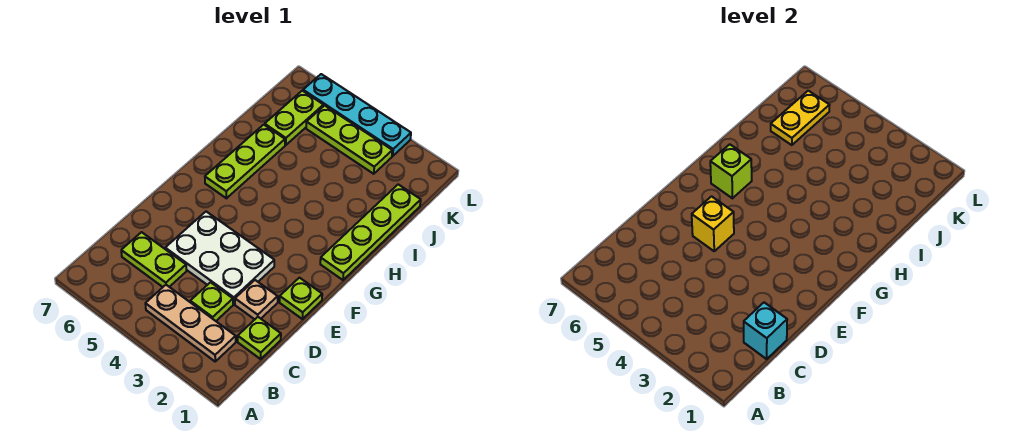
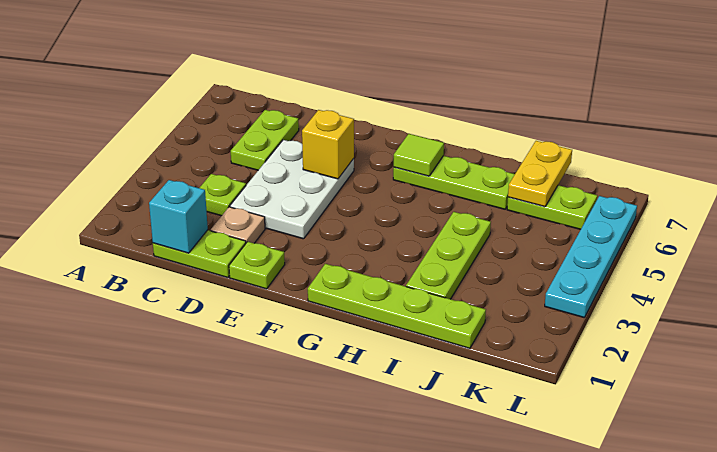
tan plate B2:B4 level 1 -> none
lime plate C1 level 1 -> lime plate C1:D1 level 1
lime brick G6 level 2 -> lime tile G6 level 2
yellow plate J6:K6 level 2 -> yellow plate J6:J7 level 2
lime plate K3:K5 level 1 -> lime plate I2:I4 level 1

